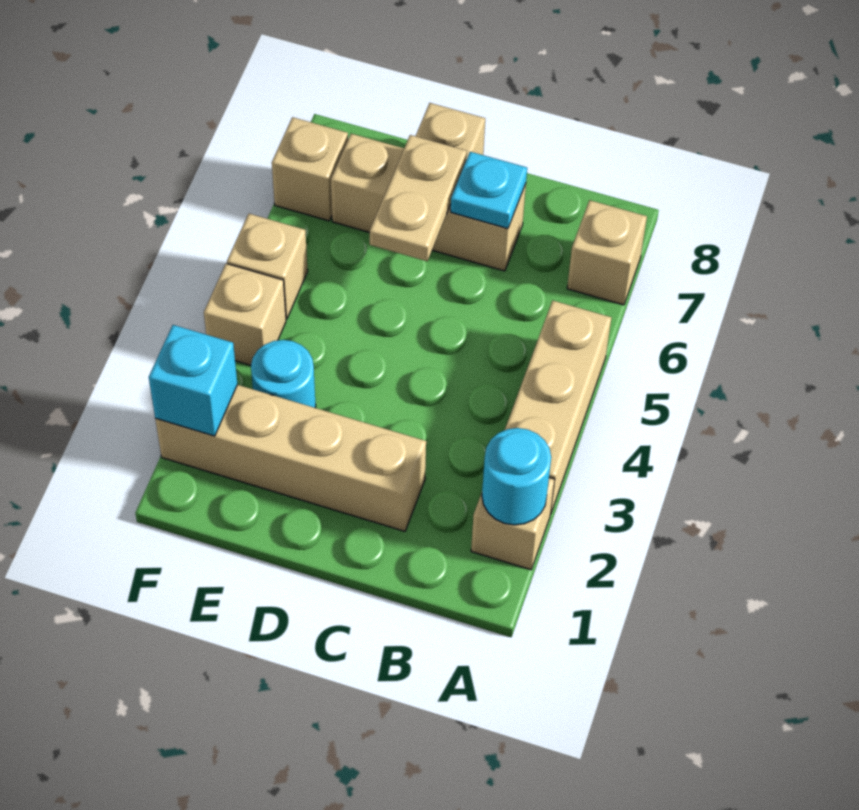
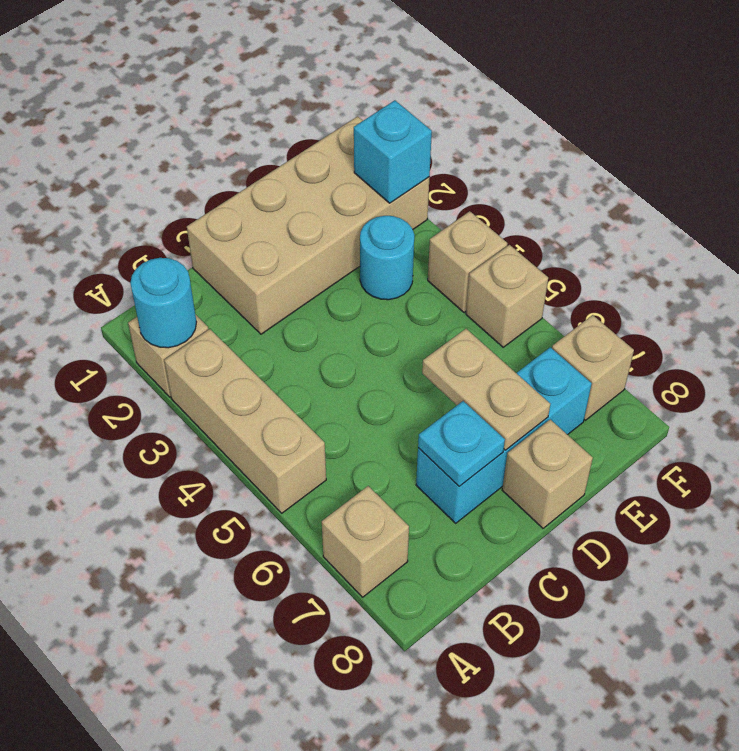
tan brick C2:F2 level 1 -> tan brick C1:F2 level 1
tan brick C7:E7 level 1 -> cyan brick C7:E7 level 1

